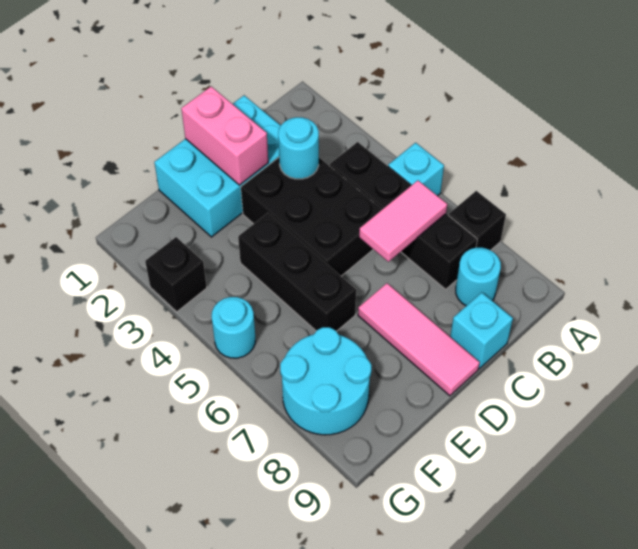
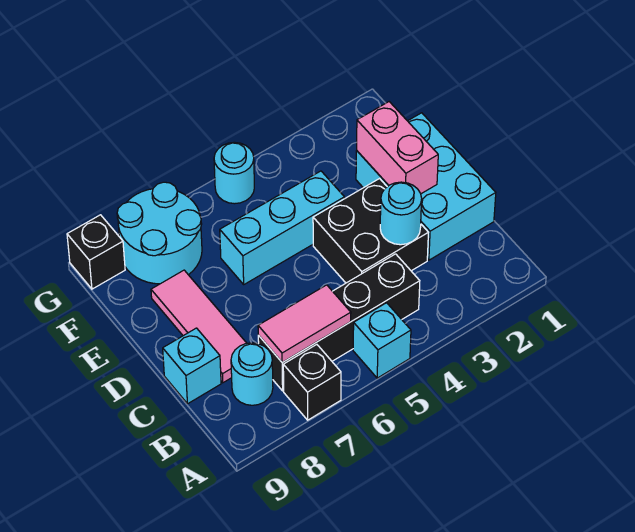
pink tile B6:C6 level 2 -> pink tile B6:B7 level 2
black brick C3:D5 level 1 -> black brick C3:D4 level 1
pink brick D1:D2 level 2 -> pink brick D2:E2 level 2
pink tile D7:D9 level 1 -> pink tile C8:E8 level 1
black brick E4:E6 level 1 -> cyan brick E4:E6 level 1
black brick G3 level 1 -> black brick G9 level 1

